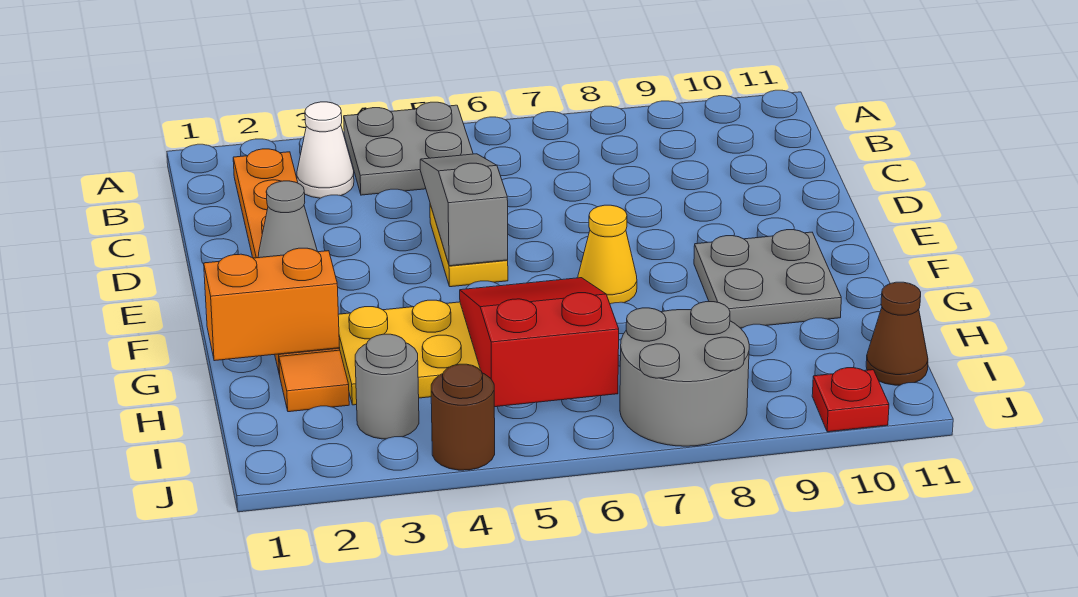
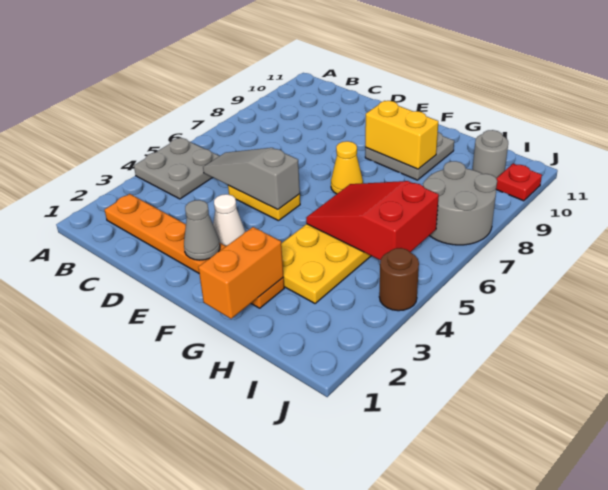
white cone B3 level 1 -> white cone E3 level 1
none -> yellow brick F9:G9 level 2
orange tile H2 level 1 -> none
grey round brick I3 level 1 -> grey round brick I10 level 1
brown cone I11 level 1 -> none

